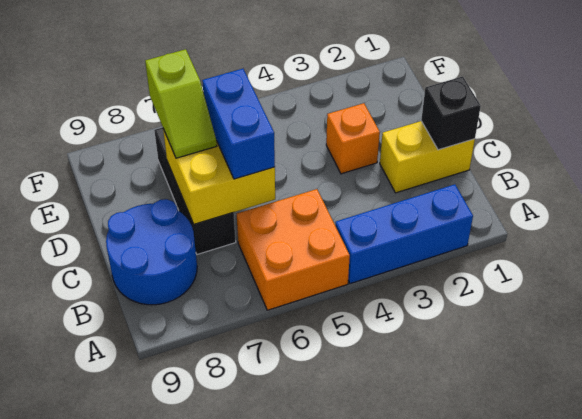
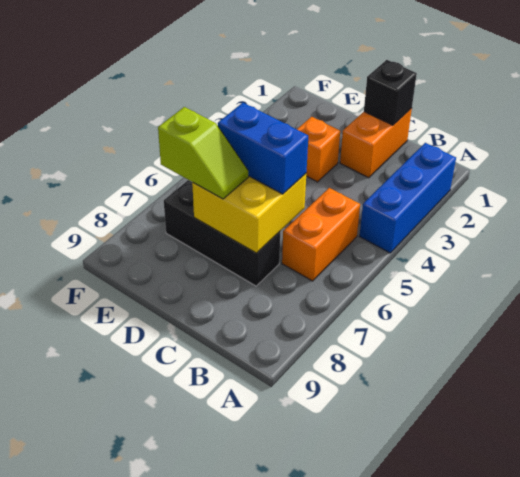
orange brick A5:B6 level 1 -> orange brick B5:B6 level 1
blue round brick B8:C9 level 1 -> none
yellow brick C1:C2 level 1 -> orange brick C1:C2 level 1

